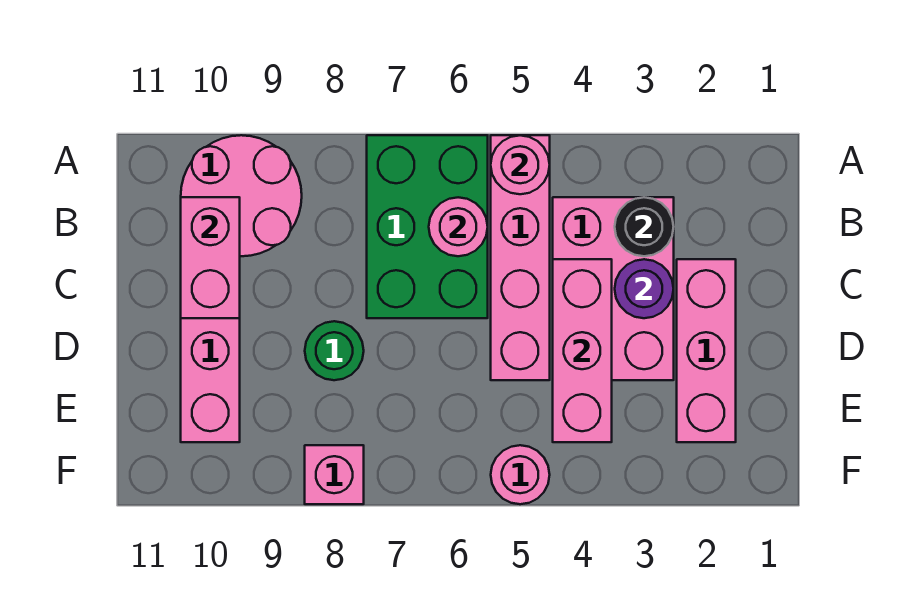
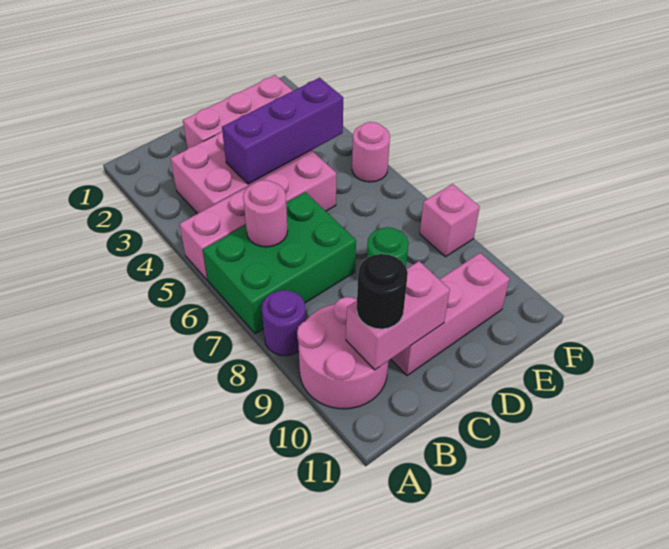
pink round brick A5 level 2 -> none
black round brick B3 level 2 -> black round brick B10 level 3
purple round brick C3 level 2 -> purple round brick A8 level 1
pink brick C4:E4 level 2 -> purple brick C4:E4 level 2

